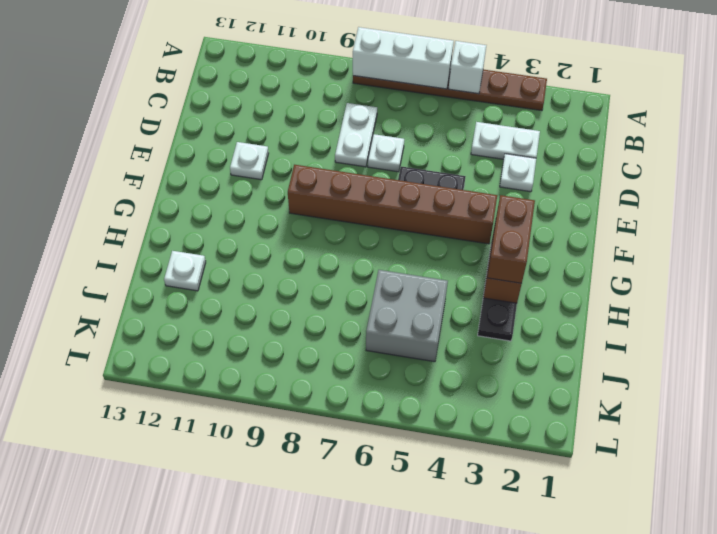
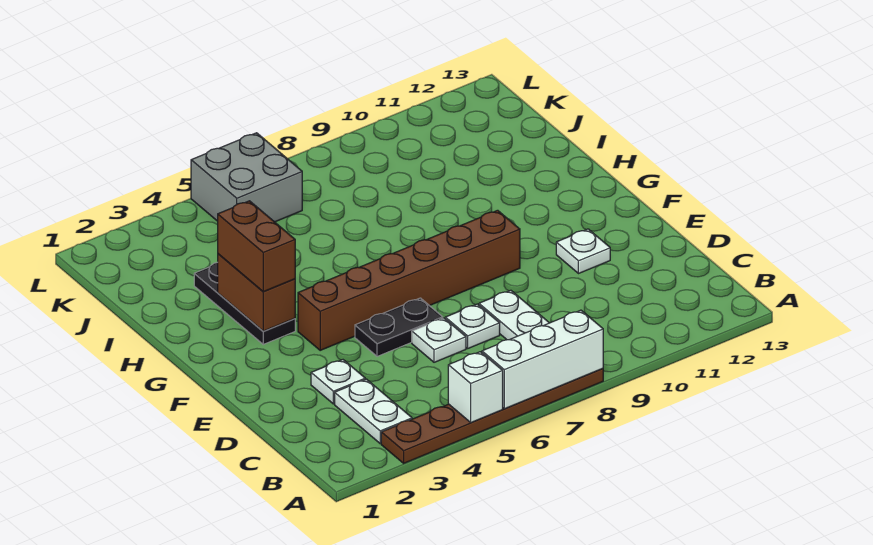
white plate C3:C4 level 1 -> white plate B3:C3 level 1
grey brick I5:J6 level 1 -> grey brick K5:L6 level 1
white plate I12 level 1 -> white plate D6 level 1

